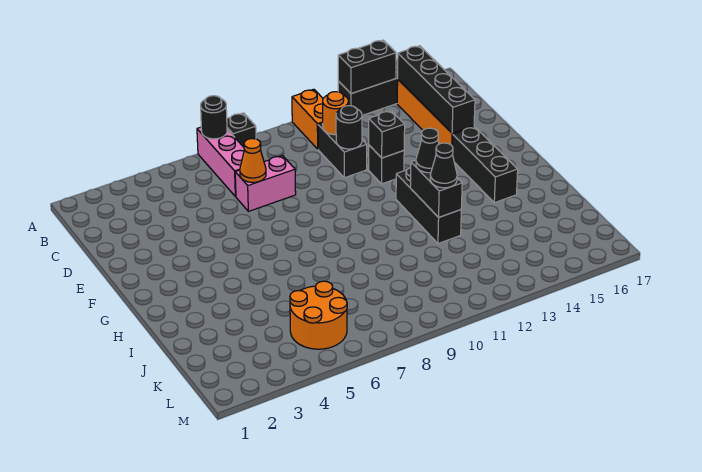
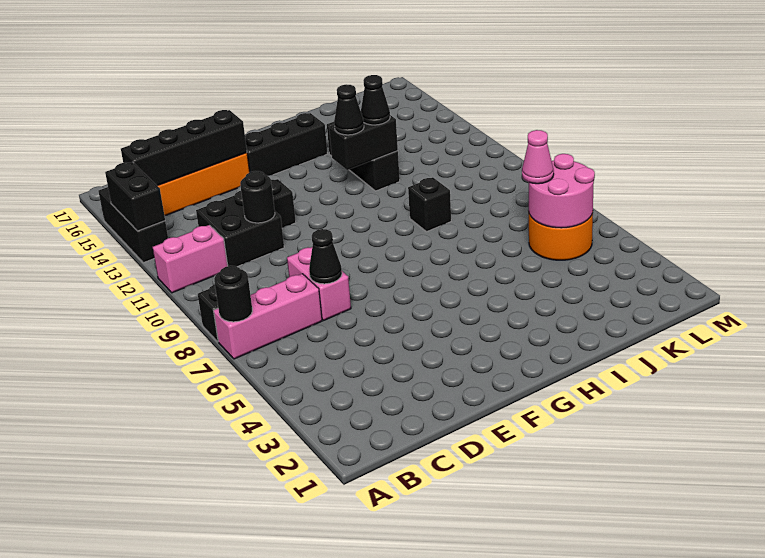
orange brick A11:B11 level 1 -> pink brick A11:B11 level 1
black brick C11:D11 level 1 -> black brick C11:D12 level 1
orange round brick C11 level 2 -> none
orange cone D7 level 2 -> black cone D7 level 2
black brick E12 level 2 -> black brick I9 level 1
black brick G12:I12 level 1 -> black brick I12:I14 level 1
none -> pink round brick K5:L6 level 2
none -> pink cone K6 level 3

